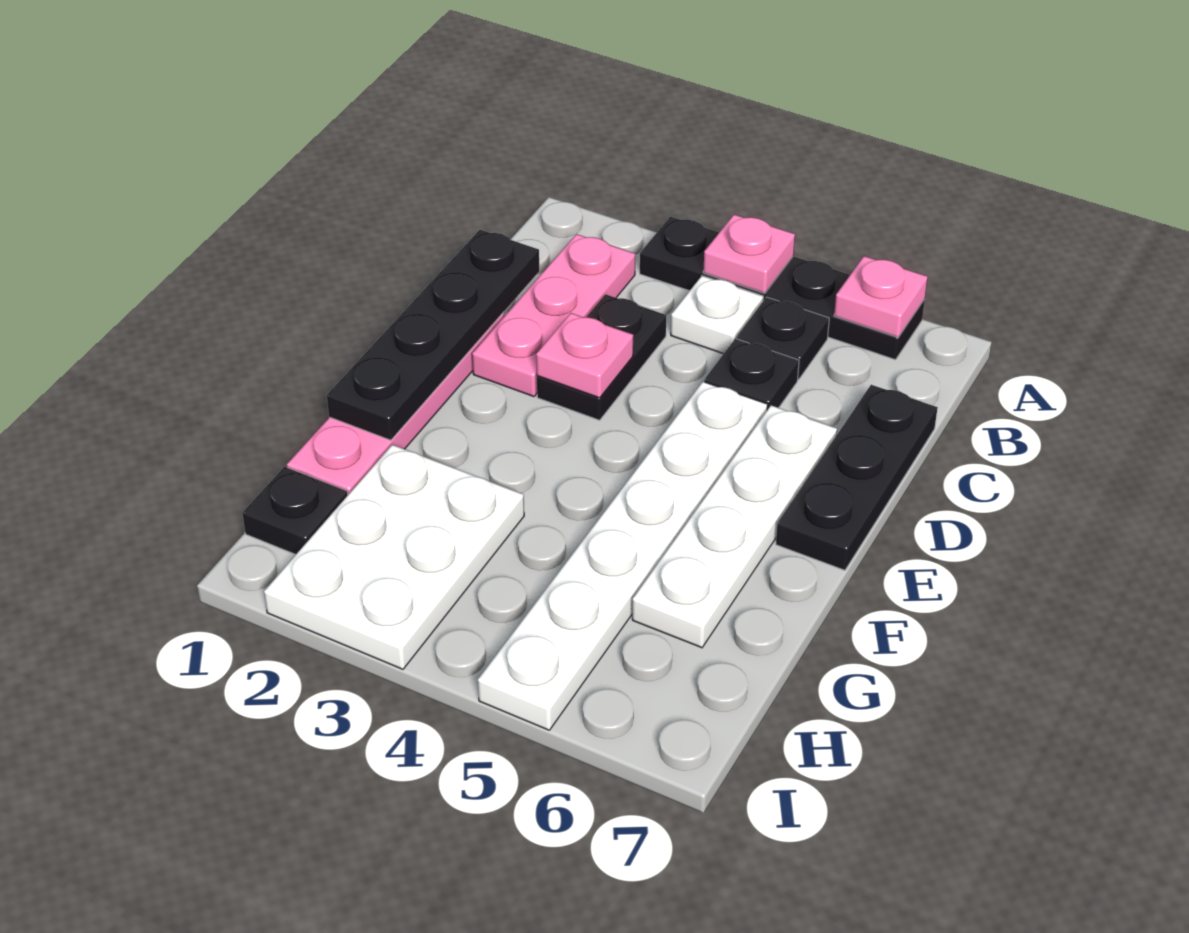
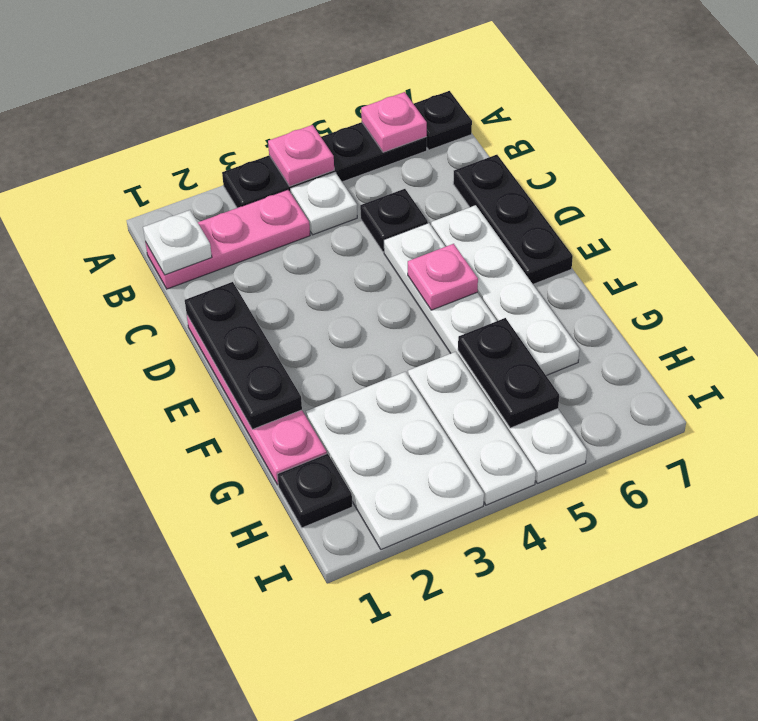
none -> white plate B1 level 2
pink plate B2:D2 level 1 -> pink plate B1:B3 level 1
black plate B5 level 1 -> black plate A7 level 1
black plate C1:F1 level 2 -> black plate D1:F1 level 2
black plate C3:D3 level 1 -> black plate G5:H5 level 2
pink plate D3 level 2 -> pink plate E5 level 2
none -> white plate G4:I4 level 1

